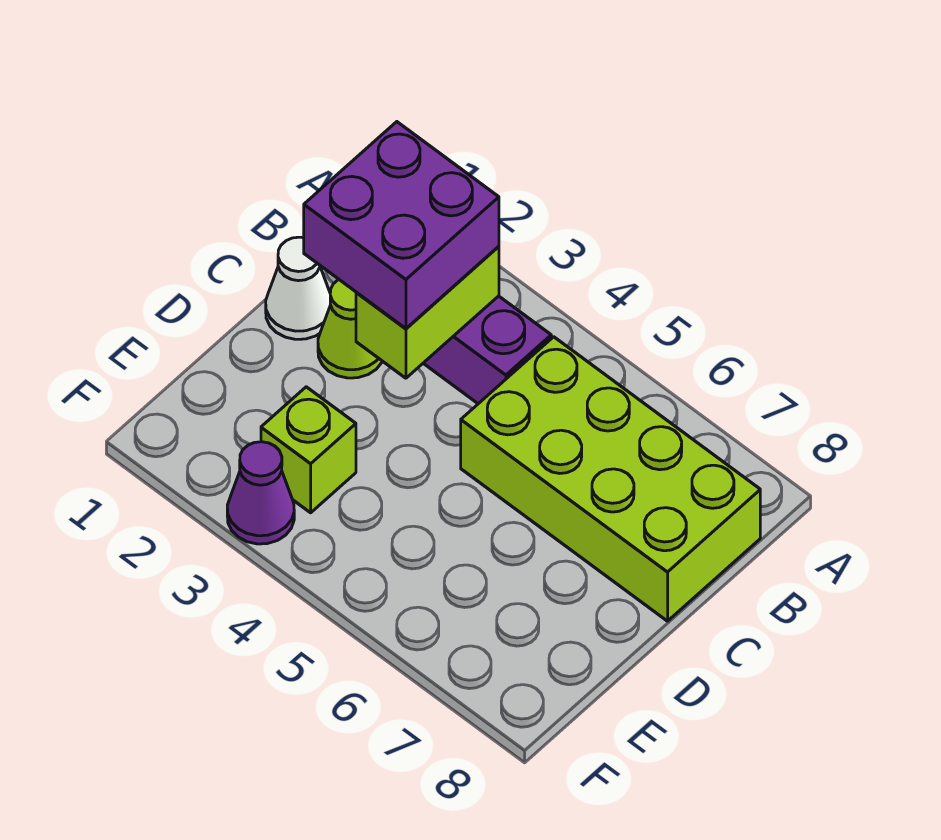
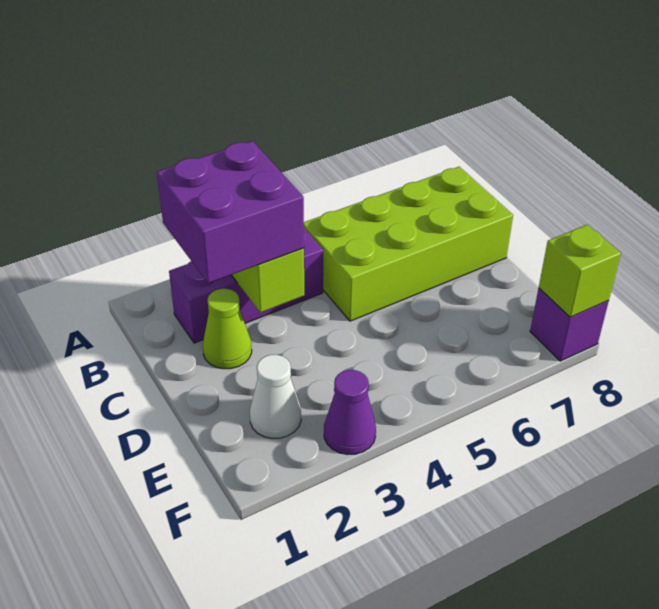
white cone C1 level 1 -> white cone E2 level 1
lime brick E3 level 1 -> lime brick F8 level 2
none -> purple brick F8 level 1

